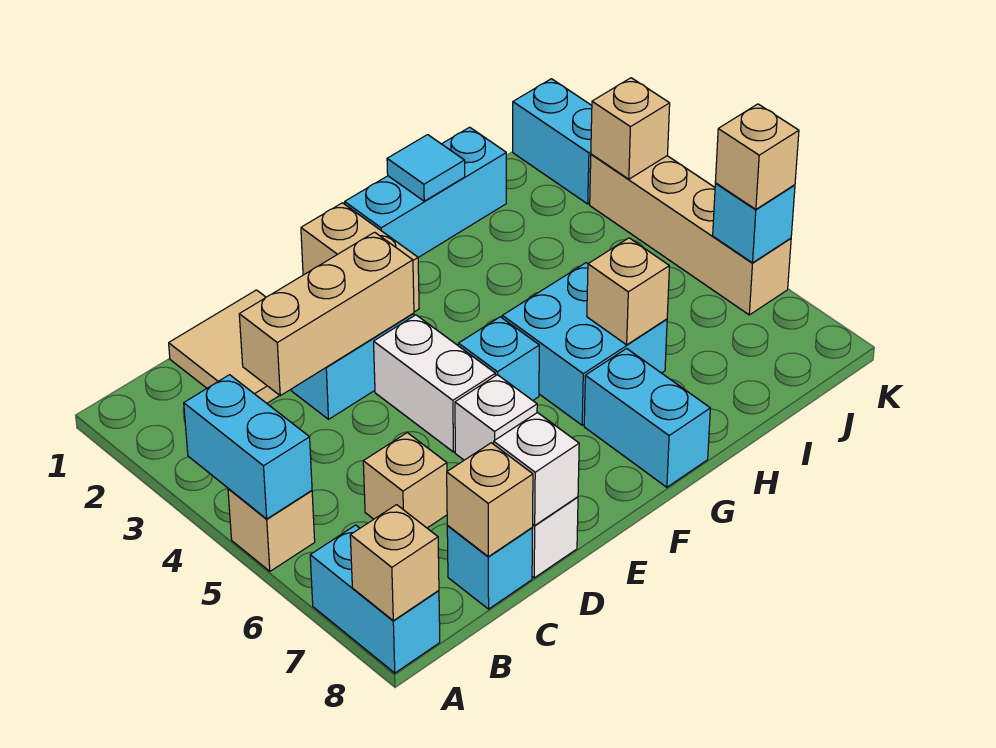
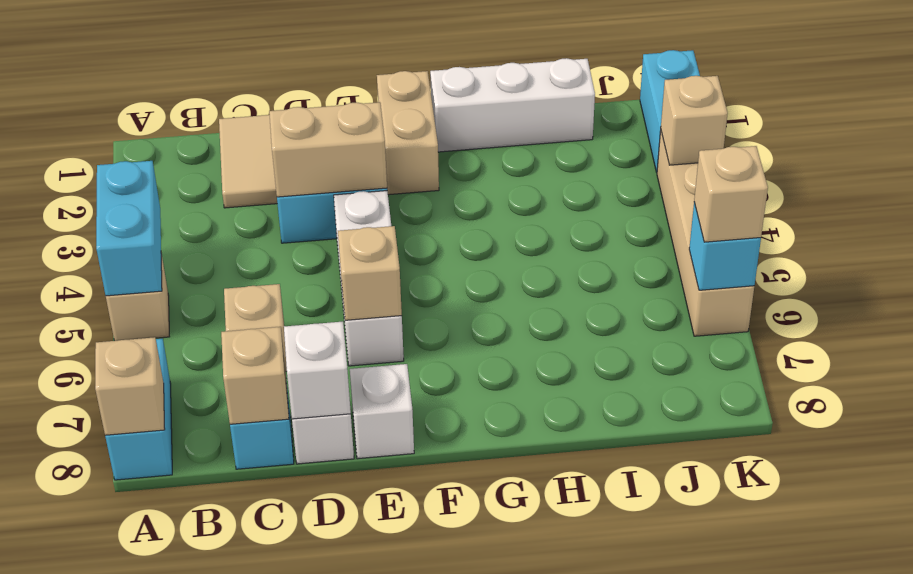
tan brick C3:E3 level 2 -> tan brick D3:E3 level 2
none -> white brick E8 level 1
cyan brick F5 level 1 -> none
cyan brick G1:I1 level 1 -> white brick G1:I1 level 1
cyan brick G5:H6 level 1 -> none
cyan brick G7:G8 level 1 -> none
cyan tile H1 level 2 -> none
tan brick H6 level 2 -> tan brick E6 level 2

